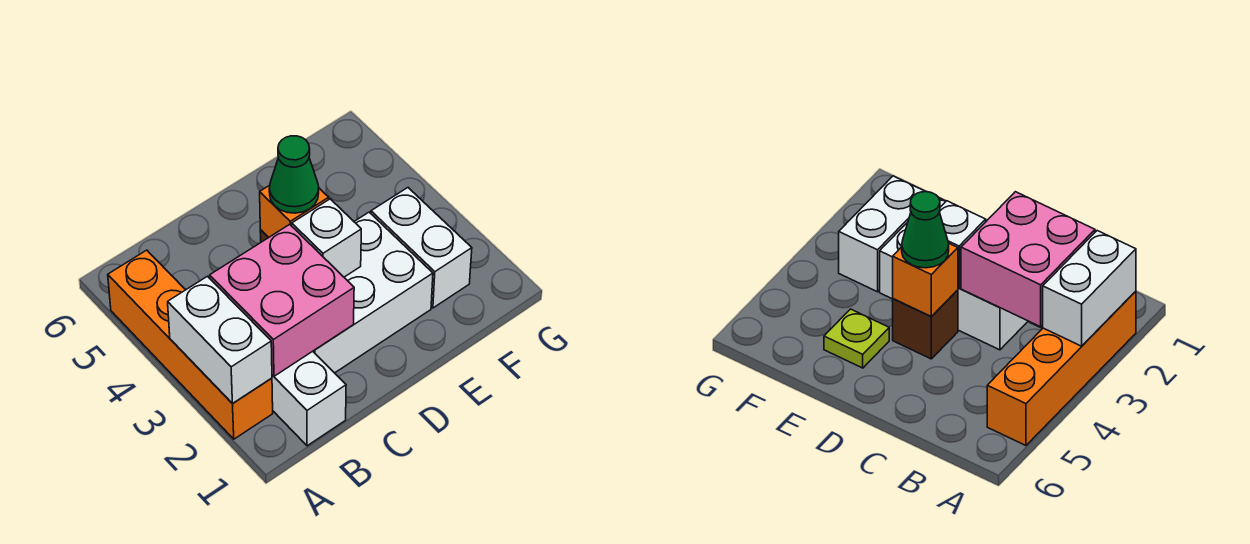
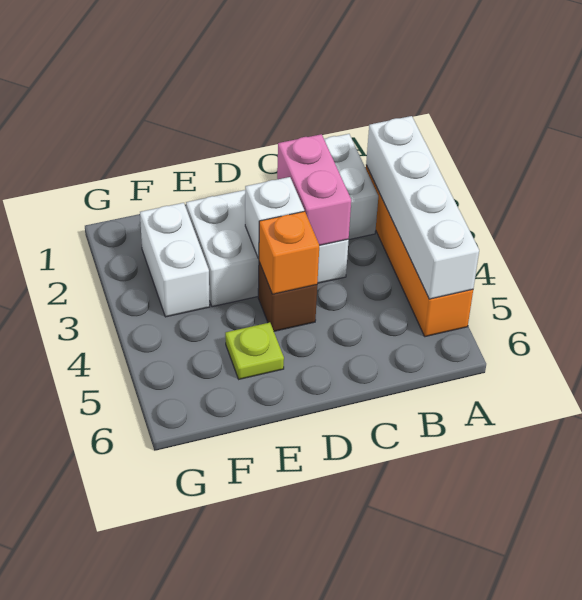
white brick A2:A3 level 2 -> white brick A2:A5 level 2
pink brick B2:C3 level 2 -> pink brick C2:C3 level 2
green cone D4 level 3 -> none

